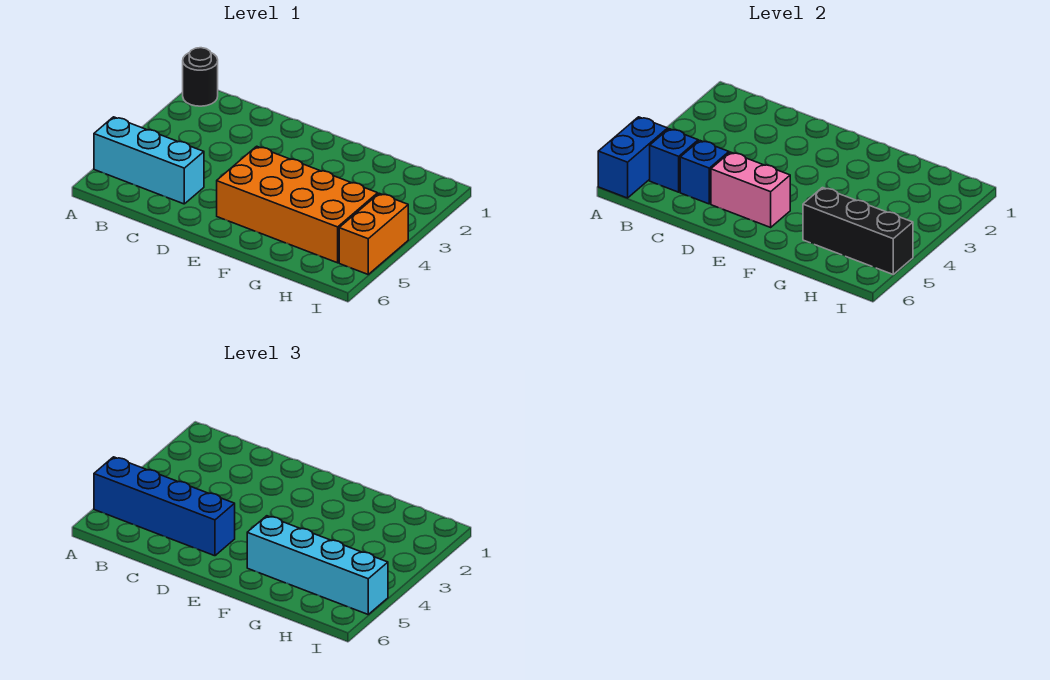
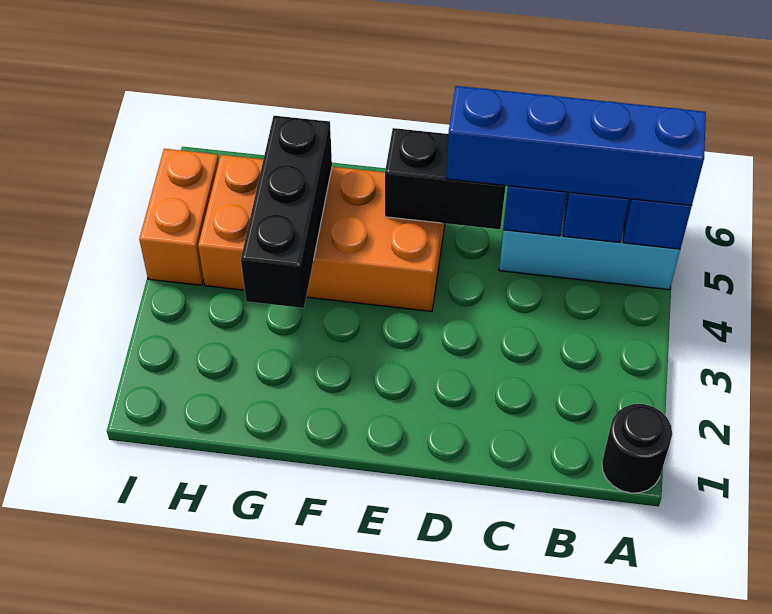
pink brick D5:E5 level 2 -> black brick D5:E5 level 2
cyan brick F5:I5 level 3 -> none
black brick G5:I5 level 2 -> black brick G3:G5 level 2

